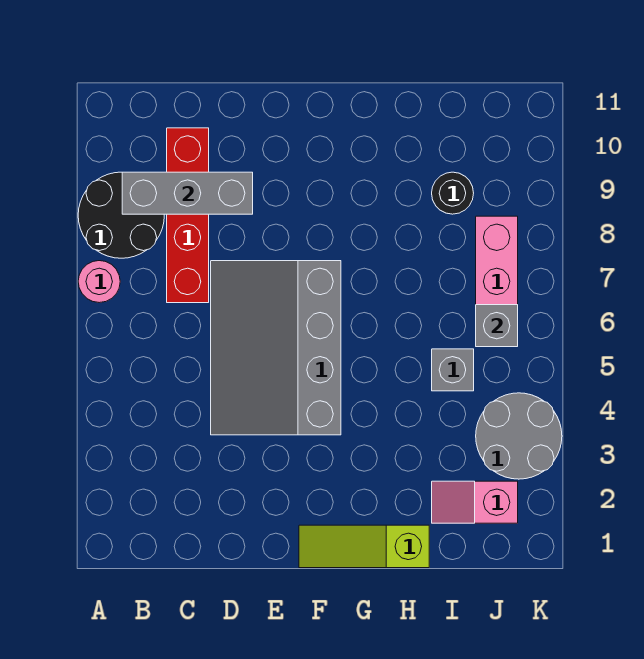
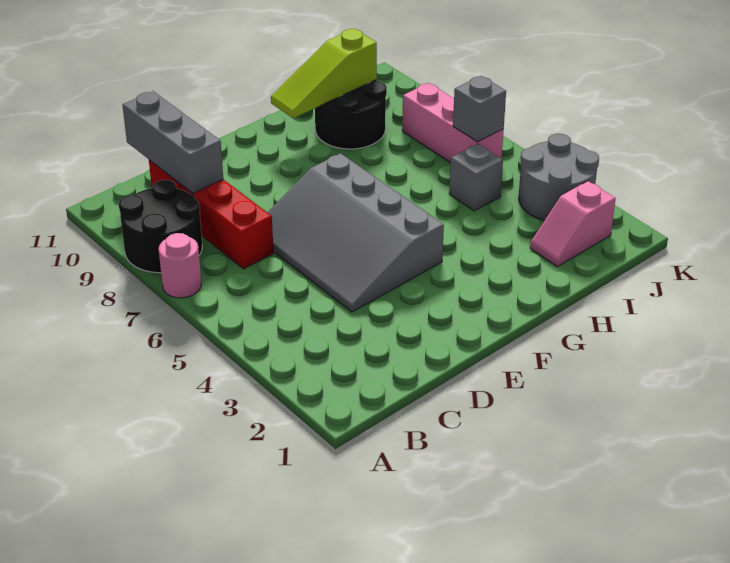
grey brick B9:D9 level 2 -> grey brick C9:C11 level 2
lime slope F1:H1 level 1 top H -> lime slope G10:I10 level 2 top I
black round brick I9 level 1 -> black round brick H9:I10 level 1

